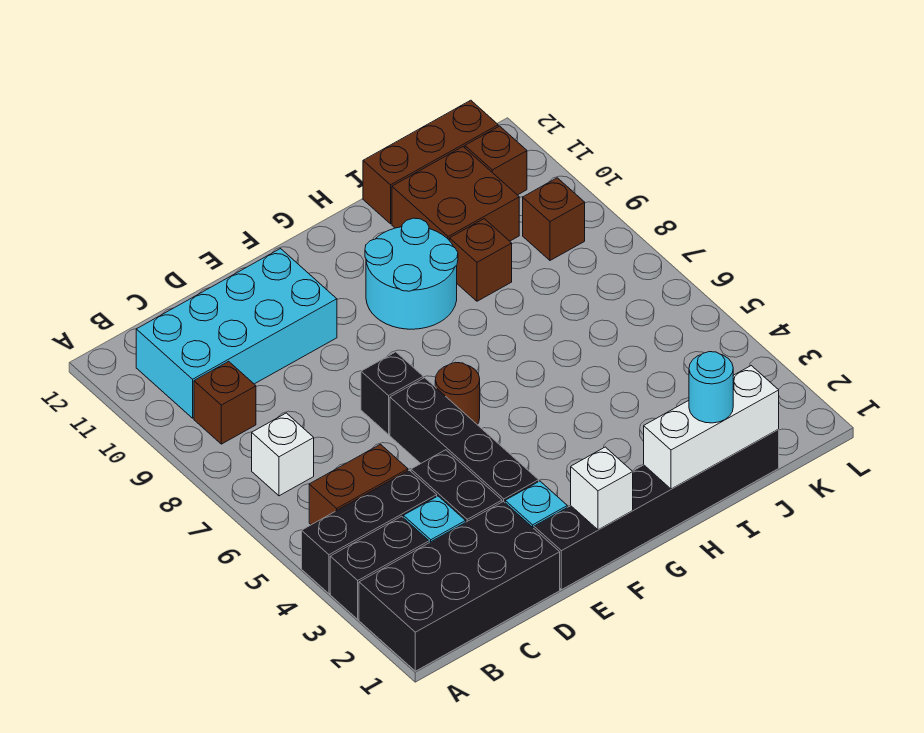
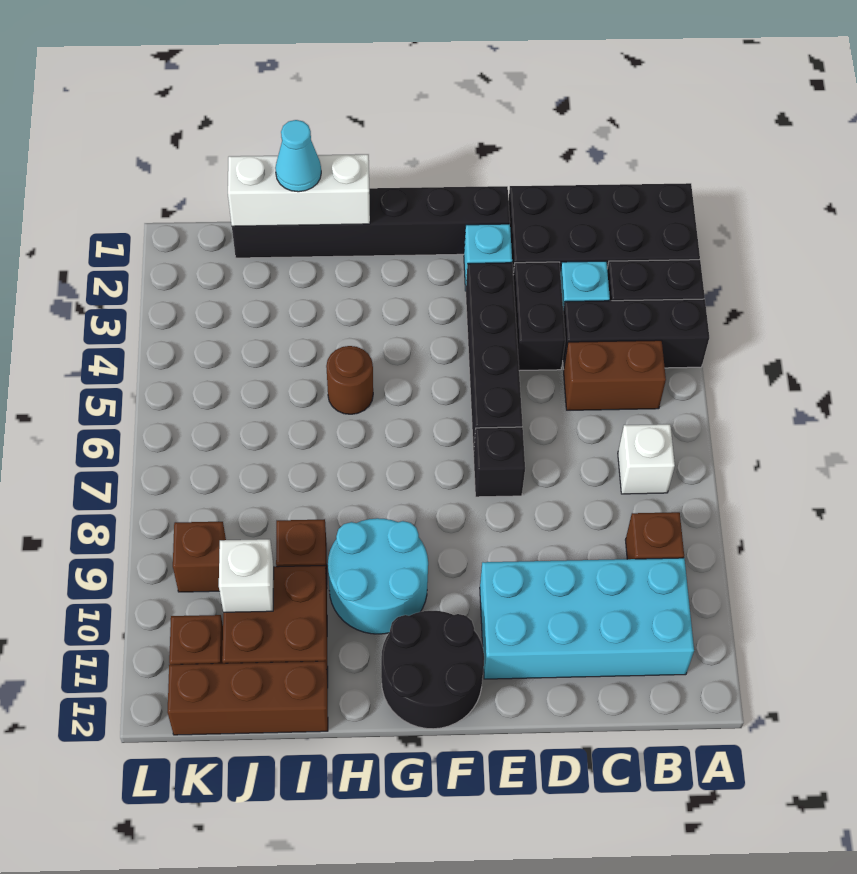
white brick F1 level 2 -> white brick J10 level 2
brown round brick F6 level 1 -> brown round brick H5 level 1
none -> black round brick F11:G12 level 1
cyan round brick I1 level 3 -> cyan cone I1 level 3

